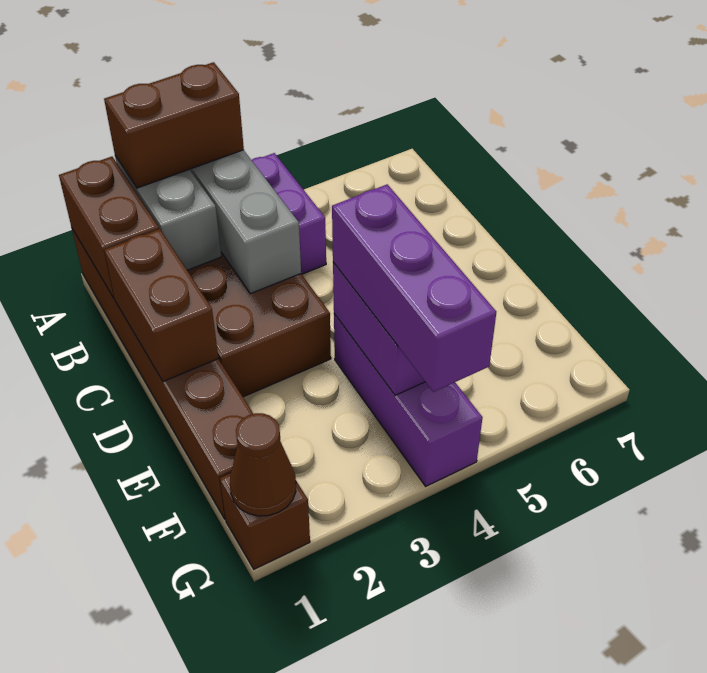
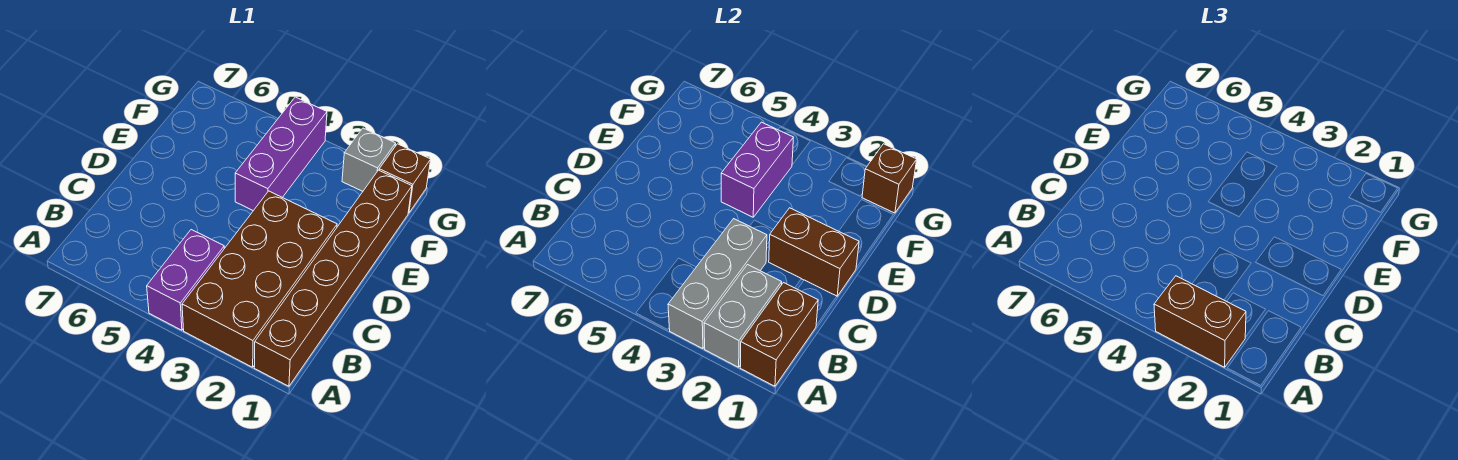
brown brick C1:D1 level 2 -> brown brick D1:D2 level 2
purple brick E4:G4 level 3 -> none
brown cone G1 level 2 -> brown brick G1 level 2
none -> grey brick G2 level 1

